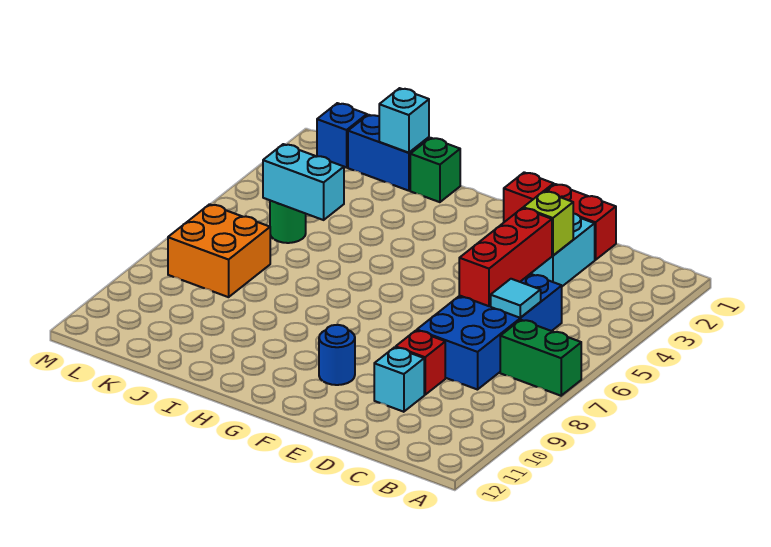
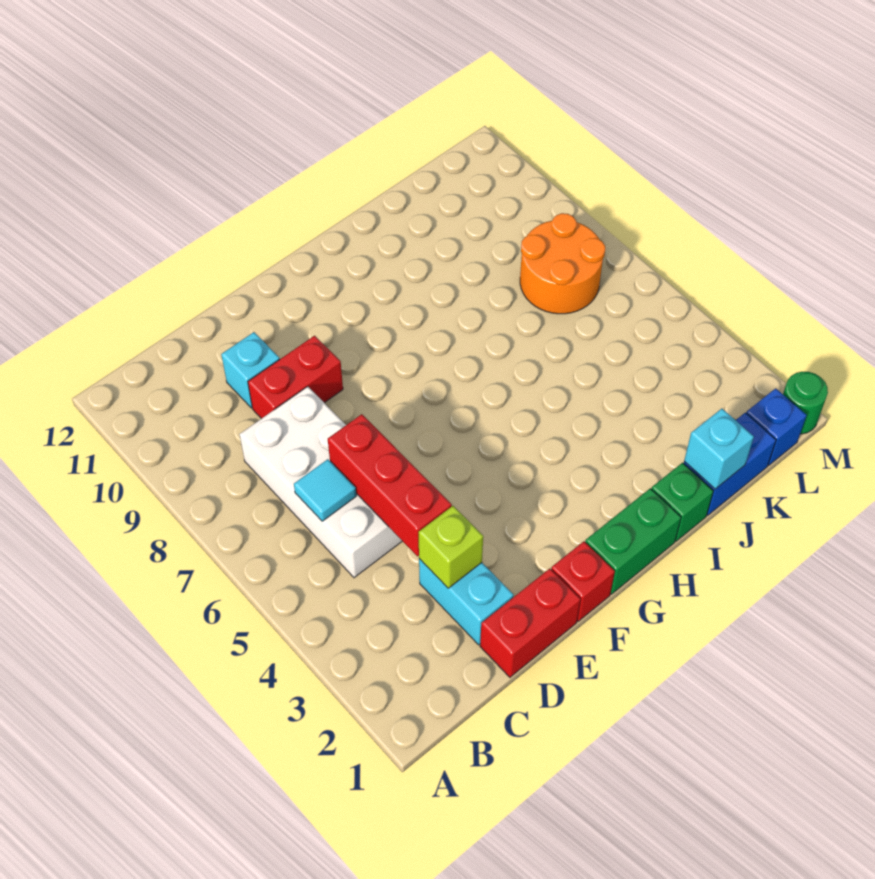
green brick A7:B7 level 1 -> green brick G1:H1 level 1
blue brick C5:D8 level 1 -> white brick C5:D8 level 1
red brick D9 level 1 -> red brick D9:E9 level 1
blue round brick F10 level 1 -> none
cyan brick J5:K5 level 2 -> none
green round brick K5 level 1 -> green round brick M1 level 1
orange brick K7:L8 level 1 -> orange round brick K7:L8 level 1

